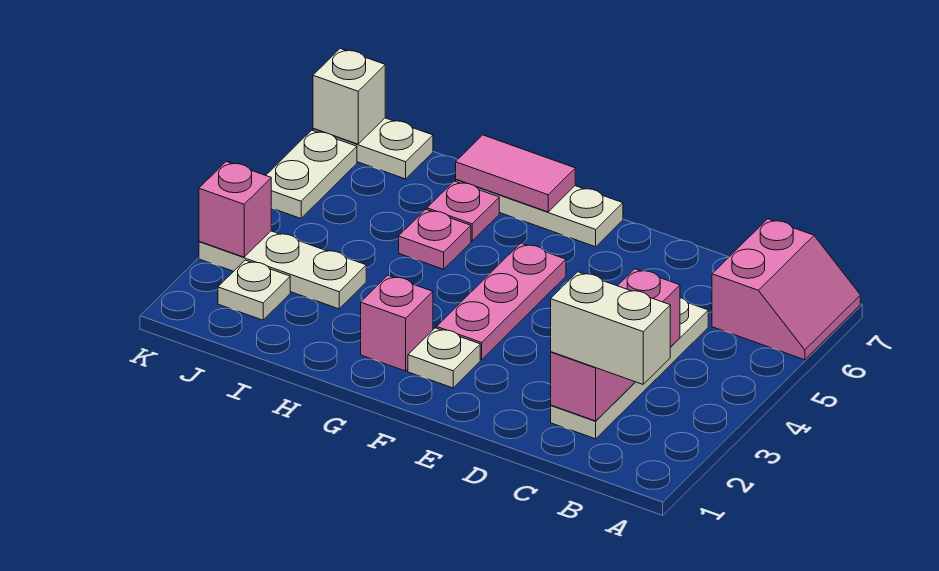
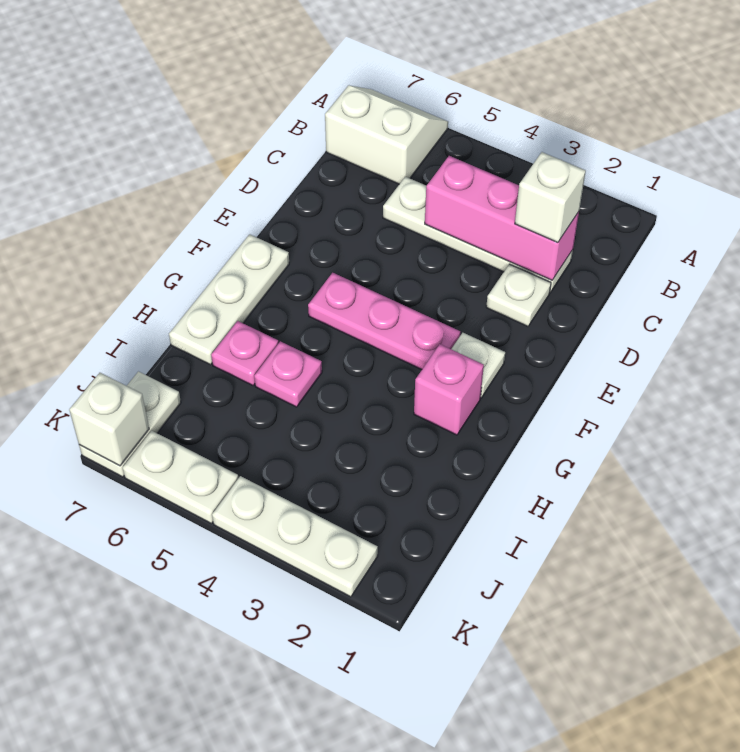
pink slope A6:B7 level 1 top B -> white slope A6:B7 level 1 top B
white brick B2:C2 level 3 -> white brick C2 level 3
pink tile G7:H7 level 2 -> none
white plate I3:K3 level 1 -> white plate K2:K4 level 1
white plate J2 level 1 -> white plate D2 level 1
pink brick K3 level 2 -> none

